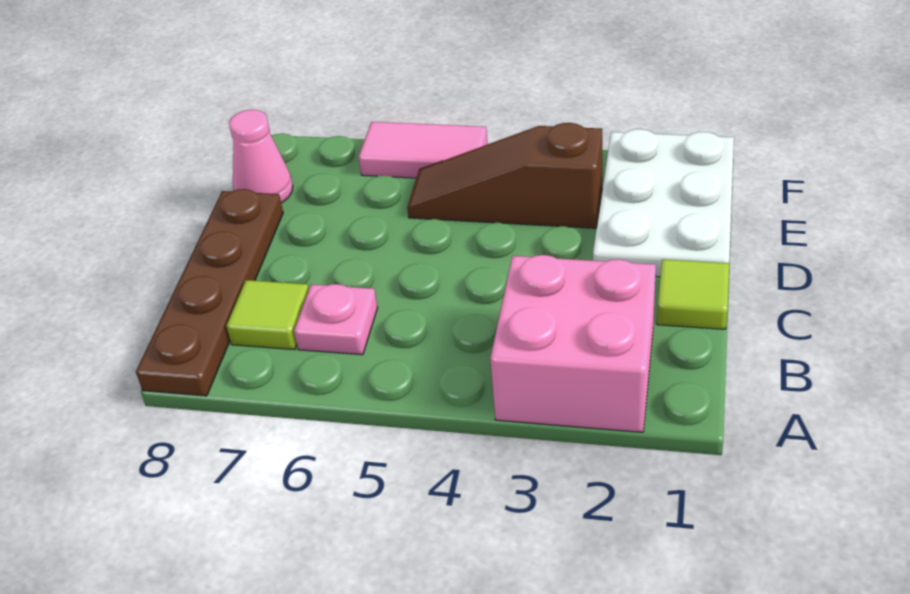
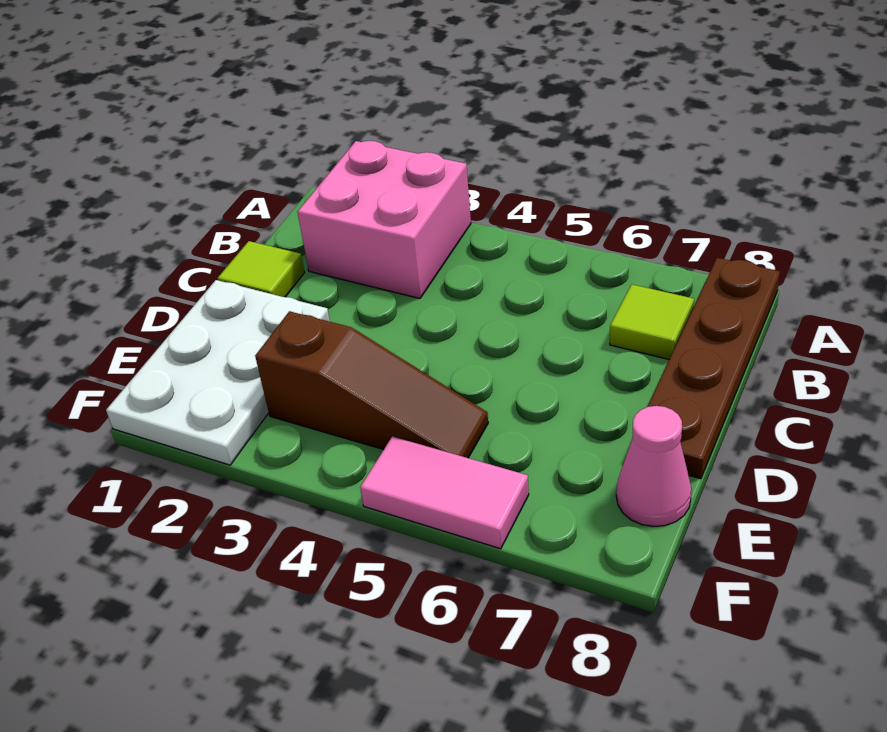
pink plate B6 level 1 -> none

